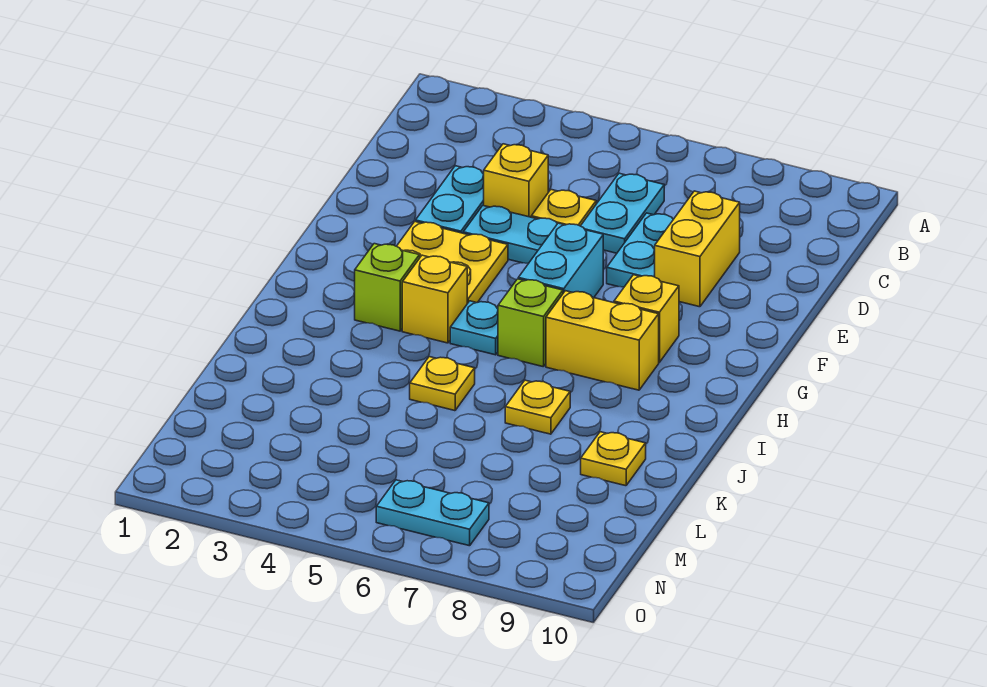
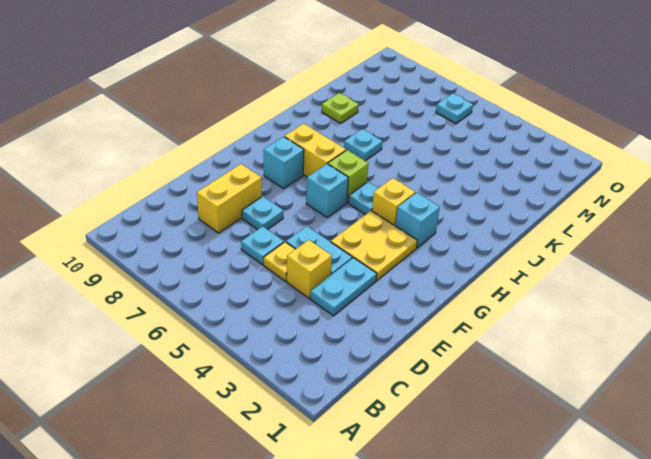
cyan plate C6:D6 level 1 -> cyan plate D6 level 1
cyan plate D7:E7 level 1 -> cyan plate E7 level 1
cyan brick F6:G6 level 1 -> cyan brick G6 level 1
yellow brick G8 level 1 -> cyan brick G8 level 1
lime brick H3 level 1 -> cyan brick H3 level 1
yellow plate J5 level 1 -> none
yellow plate J7 level 1 -> cyan plate J7 level 1
yellow plate K9 level 1 -> lime plate K9 level 1
cyan plate N6:N7 level 1 -> cyan plate N6 level 1

